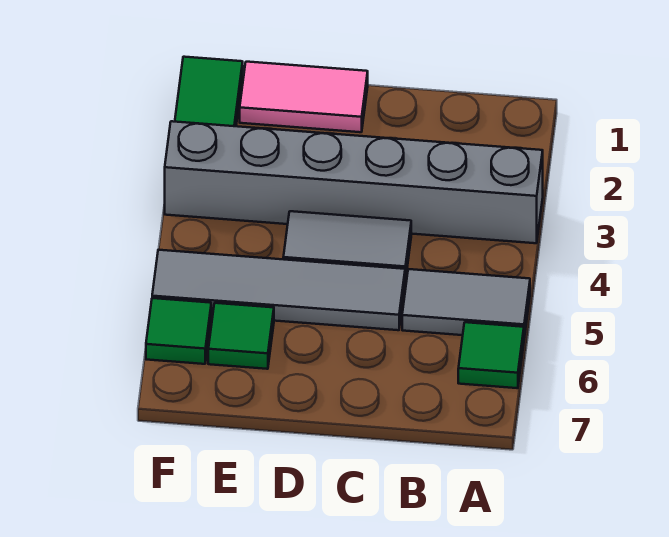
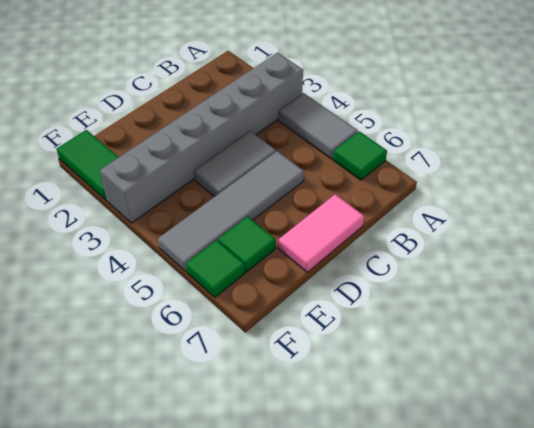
grey tile A5:B5 level 1 -> grey tile A4:A5 level 1
pink tile D1:E1 level 1 -> pink tile C7:D7 level 1

